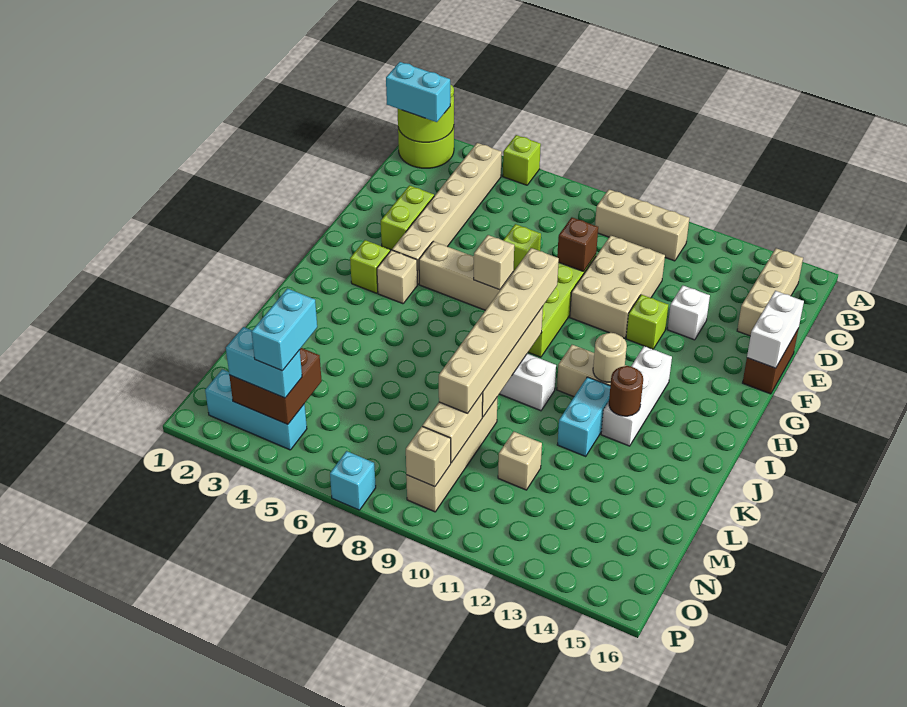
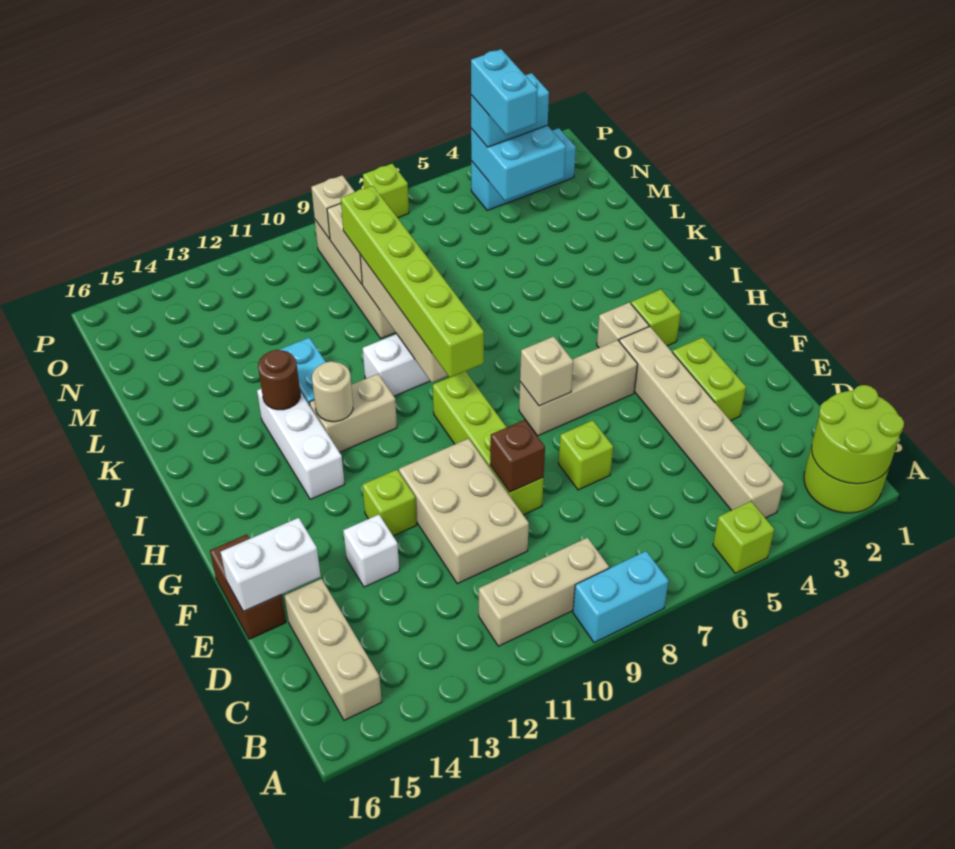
cyan brick B1:B2 level 3 -> cyan brick A8:A9 level 1
white brick E16:F16 level 2 -> white brick E15:E16 level 2
tan brick H9:M9 level 3 -> lime brick H9:M9 level 3
tan brick M11 level 1 -> none
brown brick N3:O4 level 2 -> cyan brick N3:O4 level 2
cyan brick P7 level 1 -> lime brick P7 level 1

